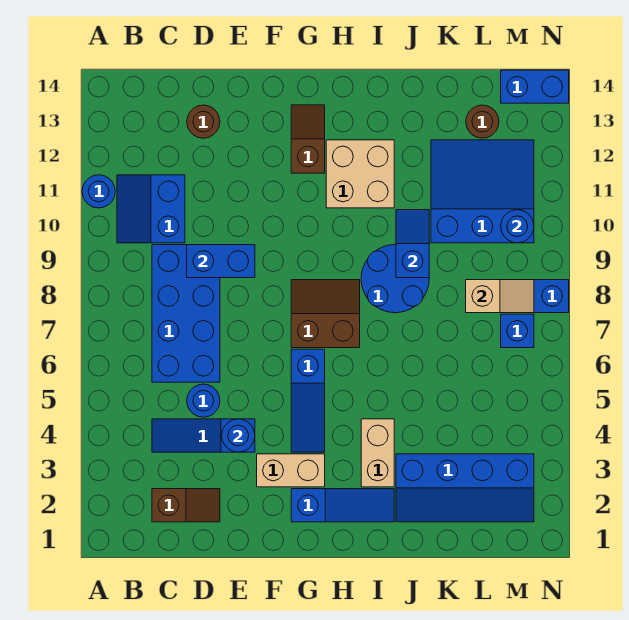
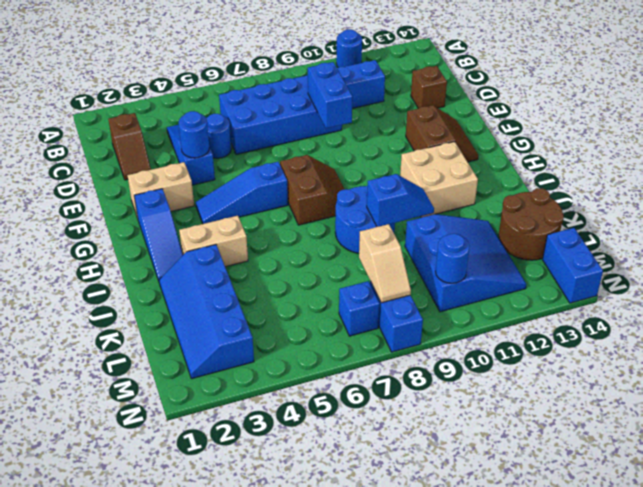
brown round brick D13 level 1 -> brown brick D13 level 1
tan brick F3:G3 level 1 -> tan brick F2:F3 level 1
brown slope G12:G13 level 1 top 12 -> brown slope F12:G13 level 1 top 12
brown round brick L13 level 1 -> brown round brick K13:L14 level 1

